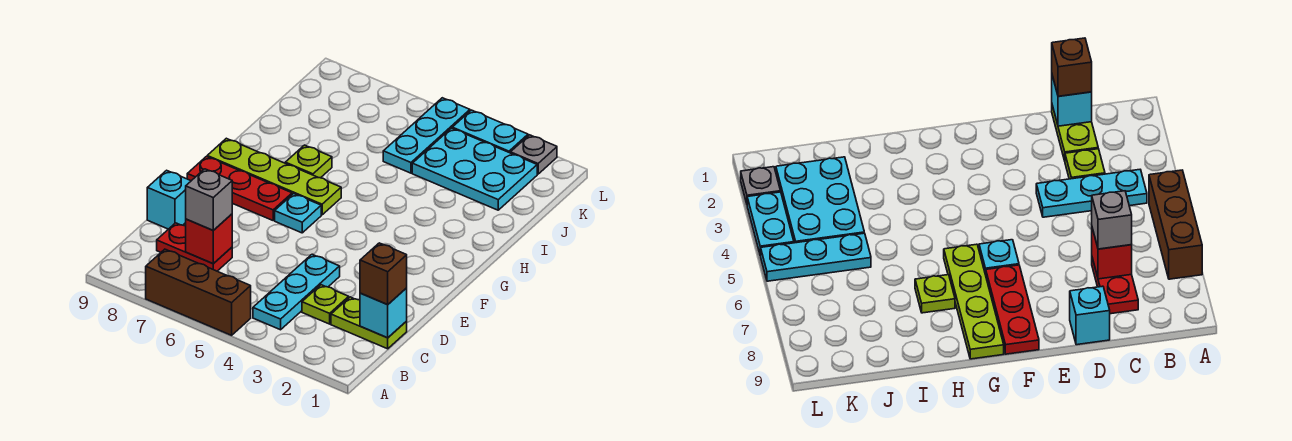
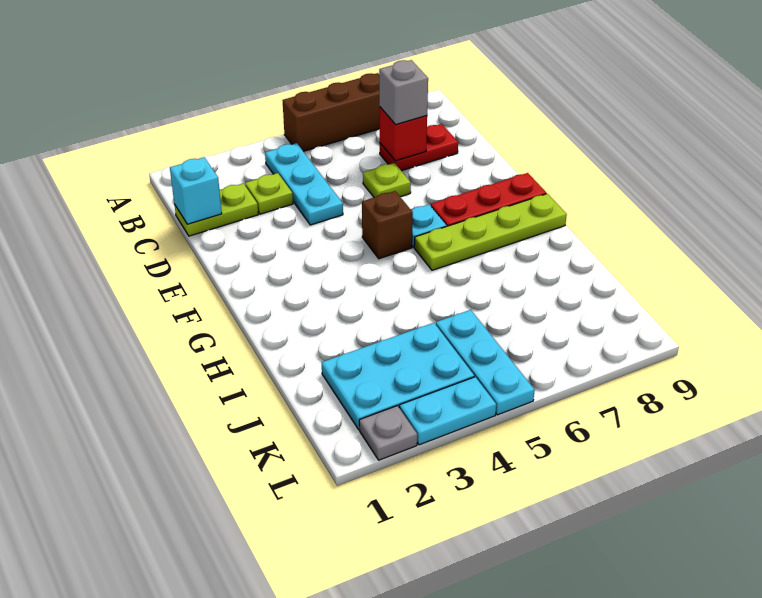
brown brick C1 level 3 -> brown brick F5 level 1
cyan brick D9 level 1 -> none
lime plate H7 level 1 -> lime plate D6 level 1

